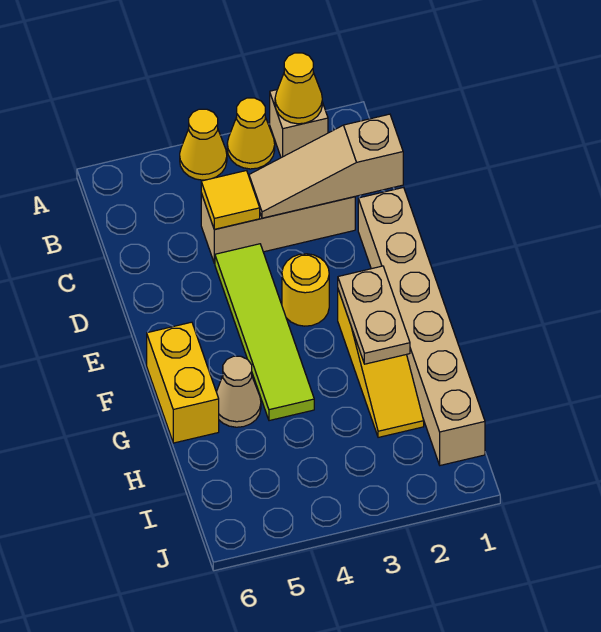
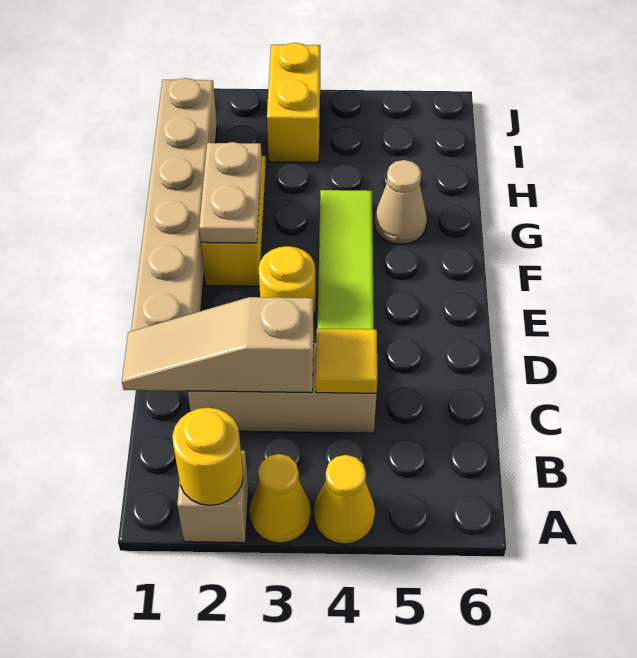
yellow cone A2 level 2 -> yellow round brick A2 level 2
tan slope C1:C3 level 2 top 1 -> tan slope C1:C3 level 2 top 3
yellow brick F6:G6 level 1 -> yellow brick I3:J3 level 1

